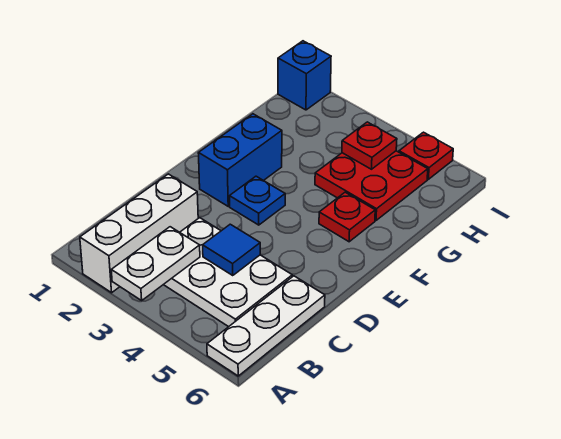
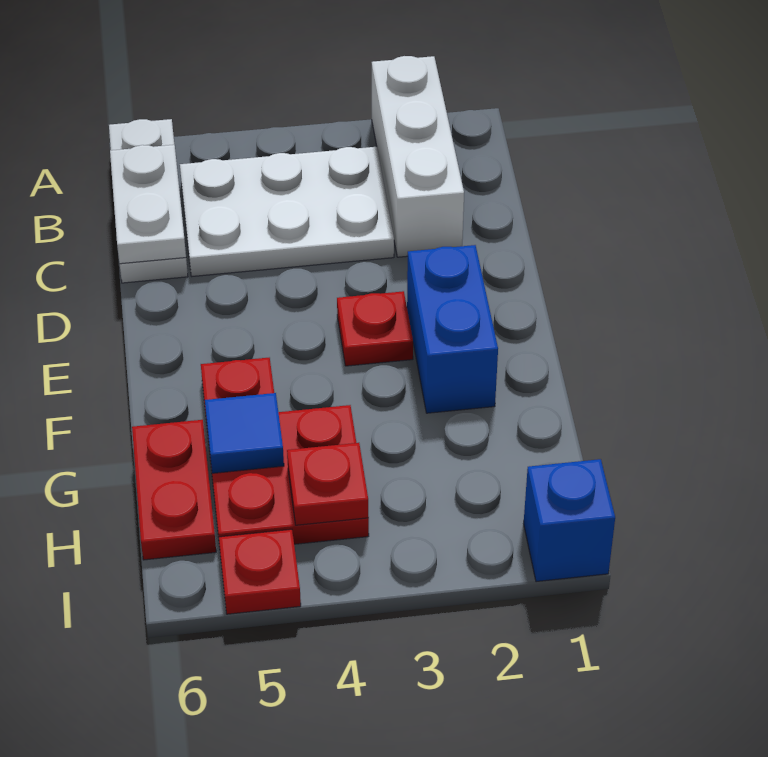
white plate A3:B3 level 2 -> white plate B6:C6 level 2
blue tile C4 level 2 -> blue tile G5 level 2
blue plate E3 level 1 -> red plate E3 level 1
none -> red plate G6:H6 level 1

